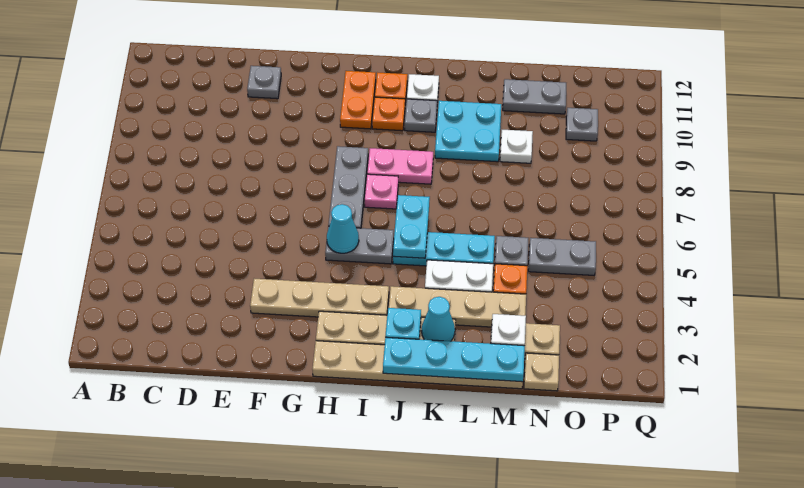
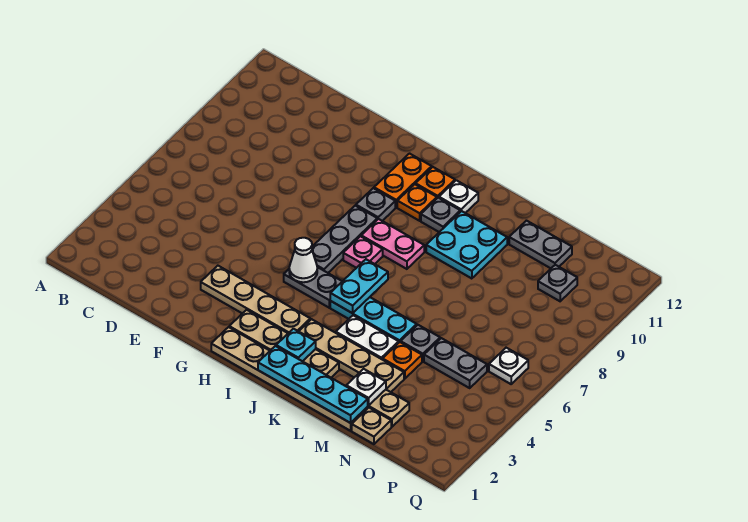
grey plate E11 level 1 -> grey plate H9 level 1
cyan cone H5 level 2 -> white cone H5 level 2
cyan cone K2 level 2 -> none
white plate M9 level 1 -> white plate P6 level 1

